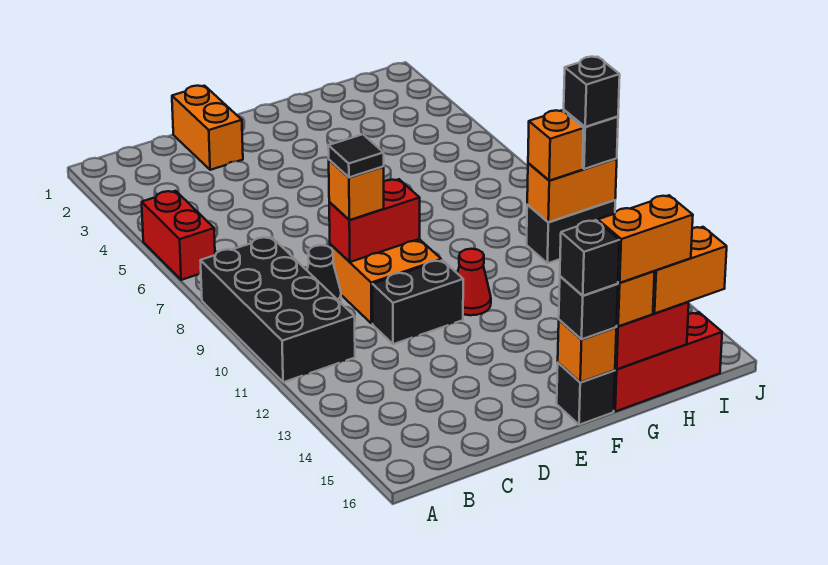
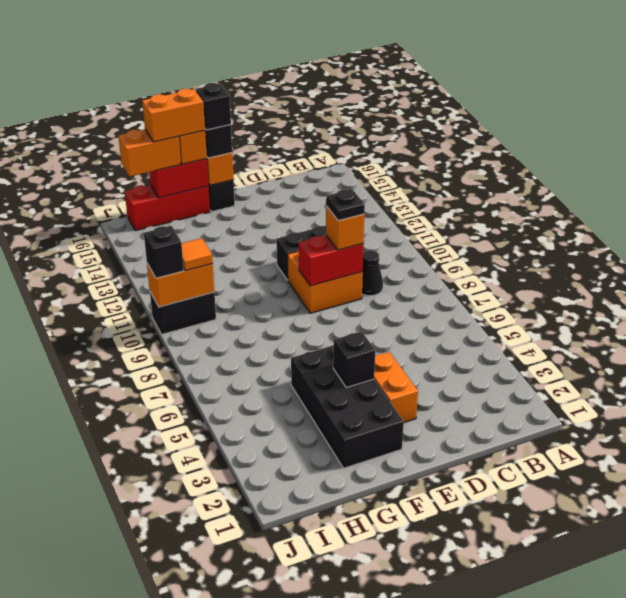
red brick A5:A6 level 1 -> none
black brick A8:B11 level 1 -> black brick F2:G5 level 1
orange brick D1:D2 level 1 -> orange brick E3:E4 level 1
black tile D9 level 4 -> black plate D9 level 4
red cone F11 level 1 -> none
orange brick I10 level 3 -> orange tile I10 level 3
black brick J10 level 4 -> black brick F4 level 2

